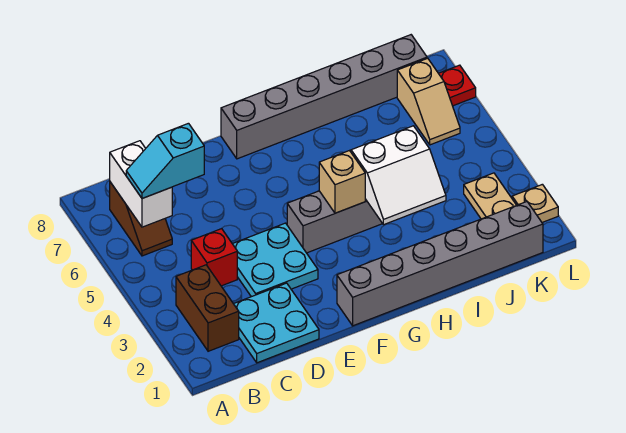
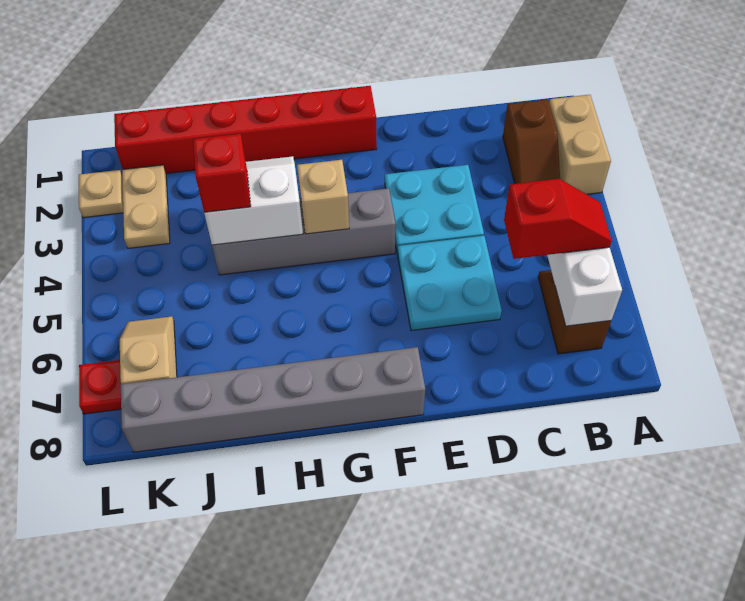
none -> tan brick A2:A3 level 1
brown brick B2:B3 level 1 -> brown slope B2:B3 level 1 top 2
cyan slope B6:C6 level 3 top C -> red slope B6:C6 level 3 top C
cyan plate C1:D2 level 1 -> cyan plate D5:E6 level 1
red brick C4 level 1 -> red brick I4 level 3
grey brick F1:K1 level 1 -> red brick F1:K1 level 1

